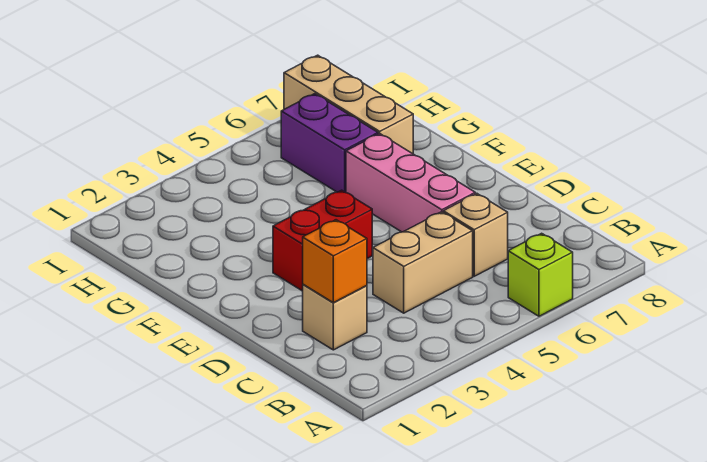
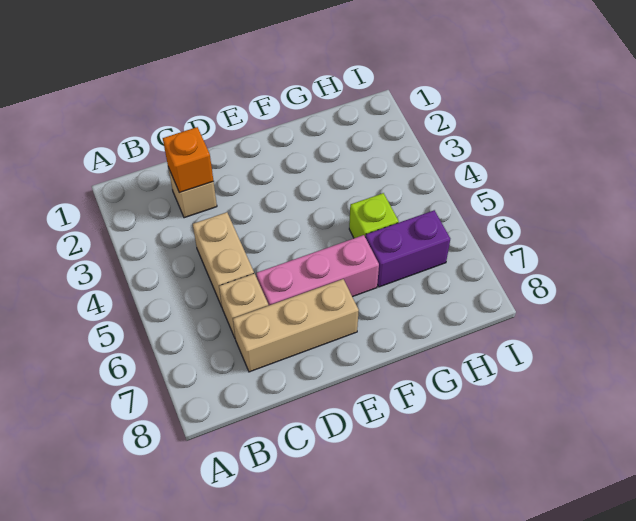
lime brick A6 level 1 -> lime brick G5 level 1
red brick E3:E4 level 1 -> none
tan brick G7:I7 level 1 -> tan brick C7:E7 level 1

